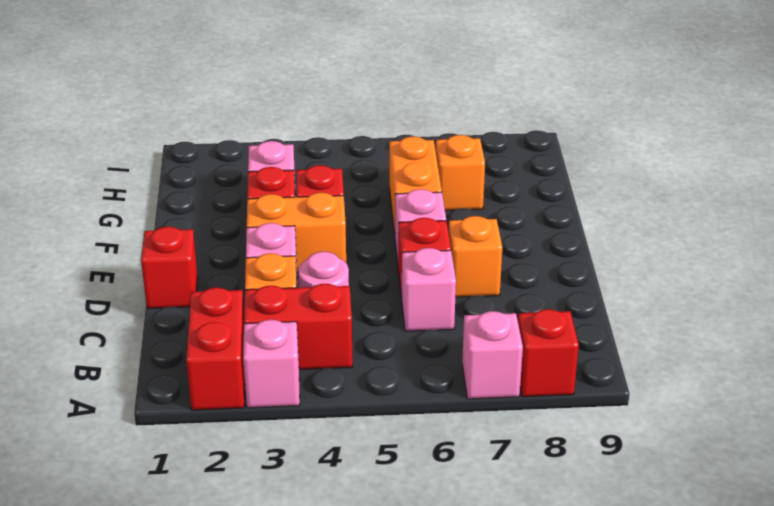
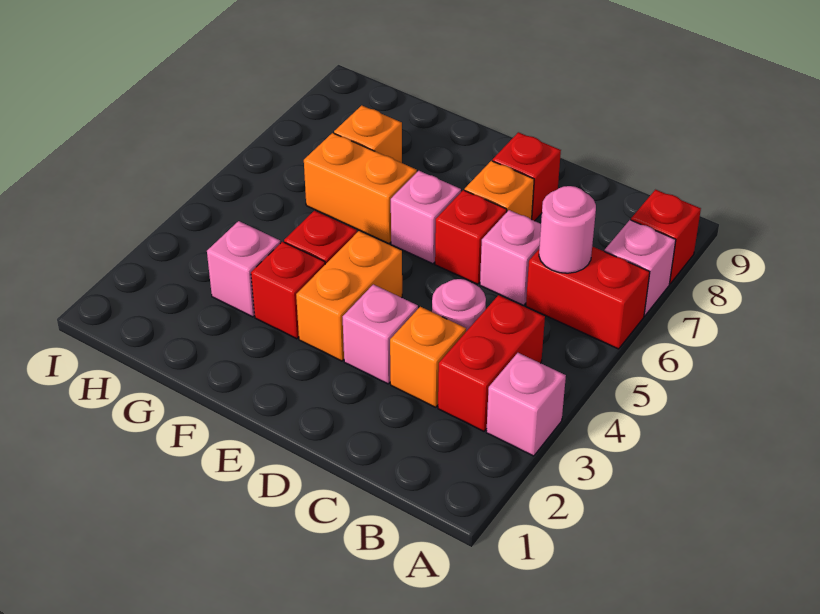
red brick A2:B2 level 1 -> red brick A6:B6 level 1
none -> pink round brick B6 level 2
red brick D1 level 1 -> red brick D8 level 1

